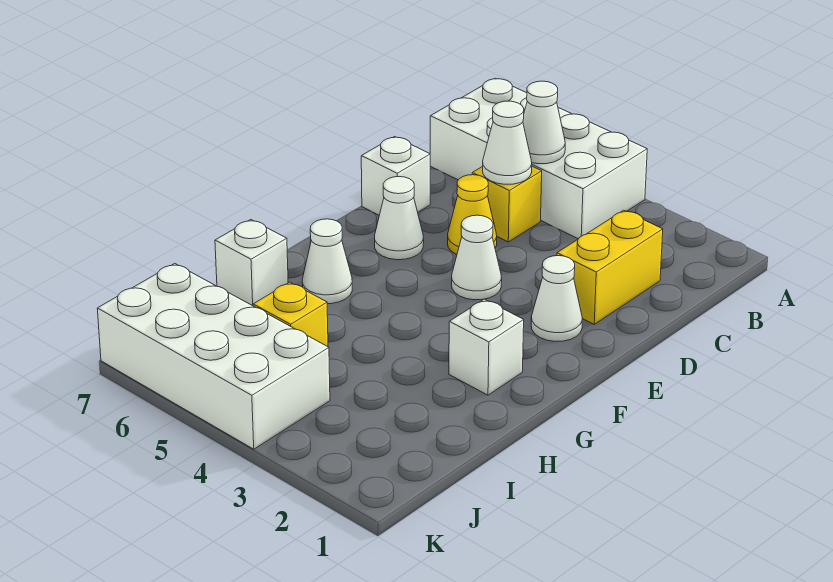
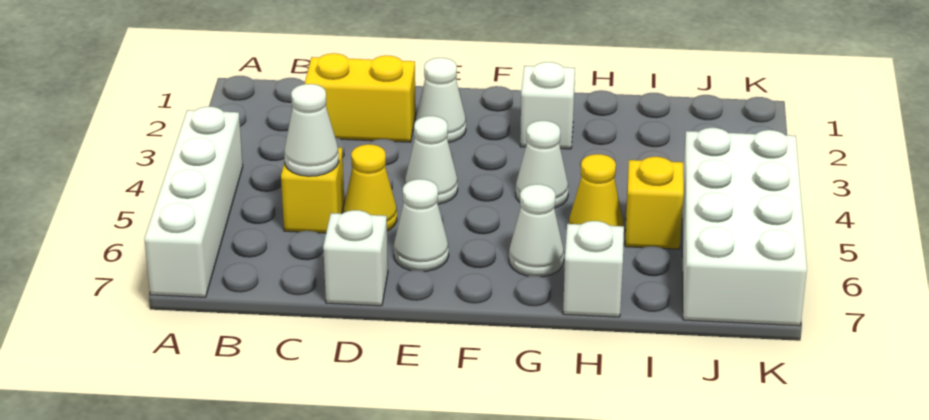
white brick A4:B7 level 1 -> white brick A4:A7 level 1
white cone B5 level 2 -> white cone G4 level 1
none -> yellow cone H5 level 1

